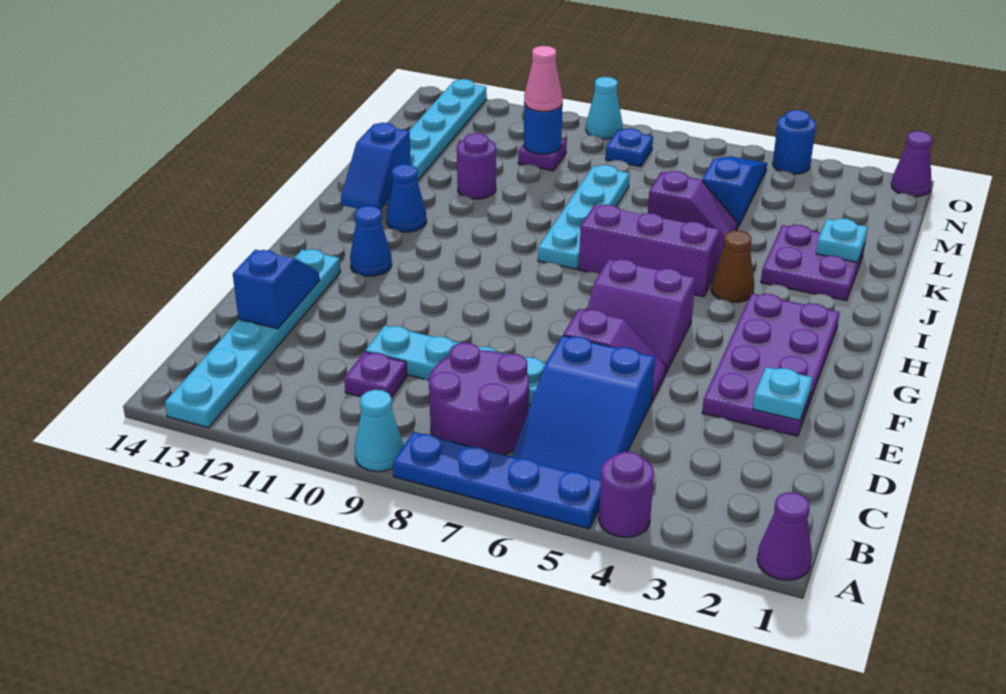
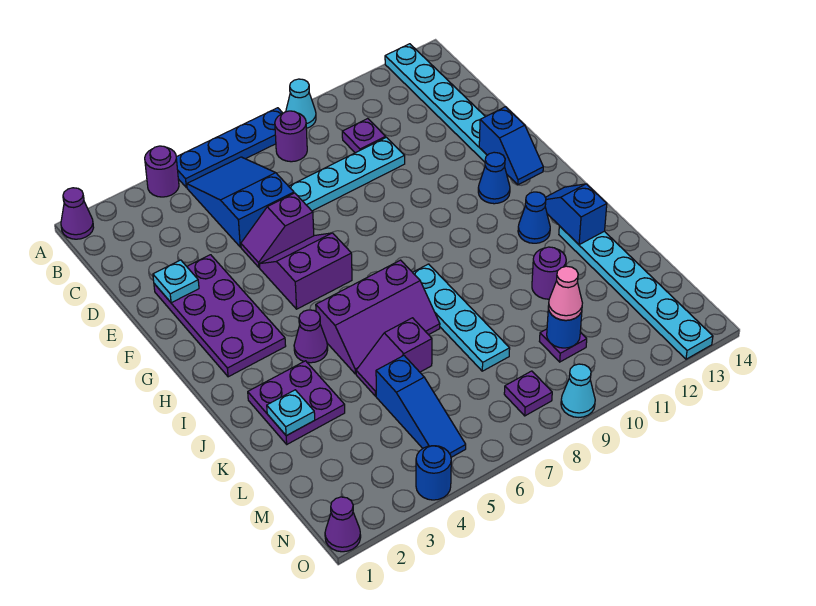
purple round brick B7:C8 level 1 -> purple round brick B8 level 1
blue slope D13:E13 level 2 top D -> blue slope F13:G13 level 2 top F
brown cone I4 level 1 -> purple cone I4 level 1
blue plate N8 level 1 -> purple plate N8 level 1

